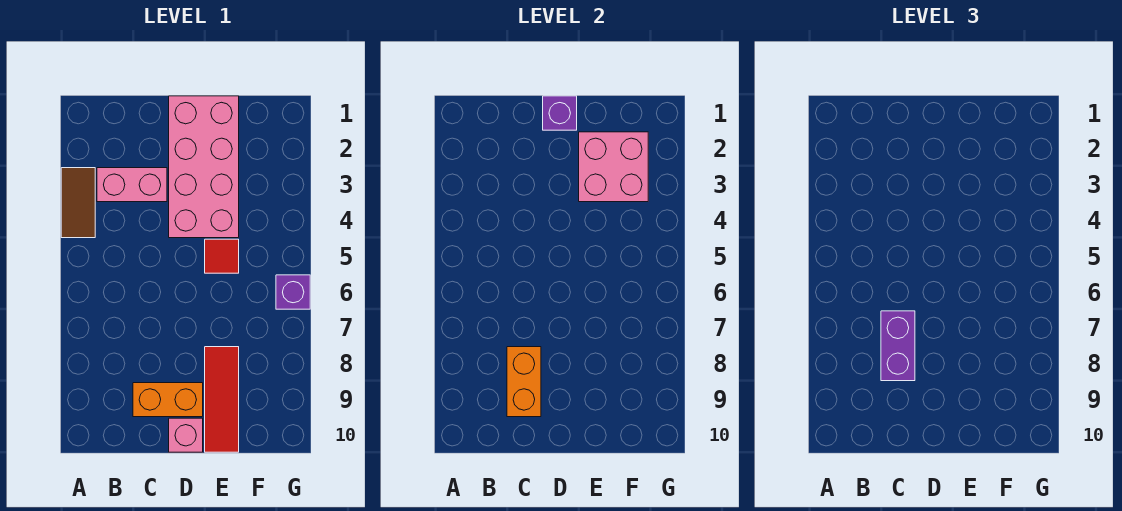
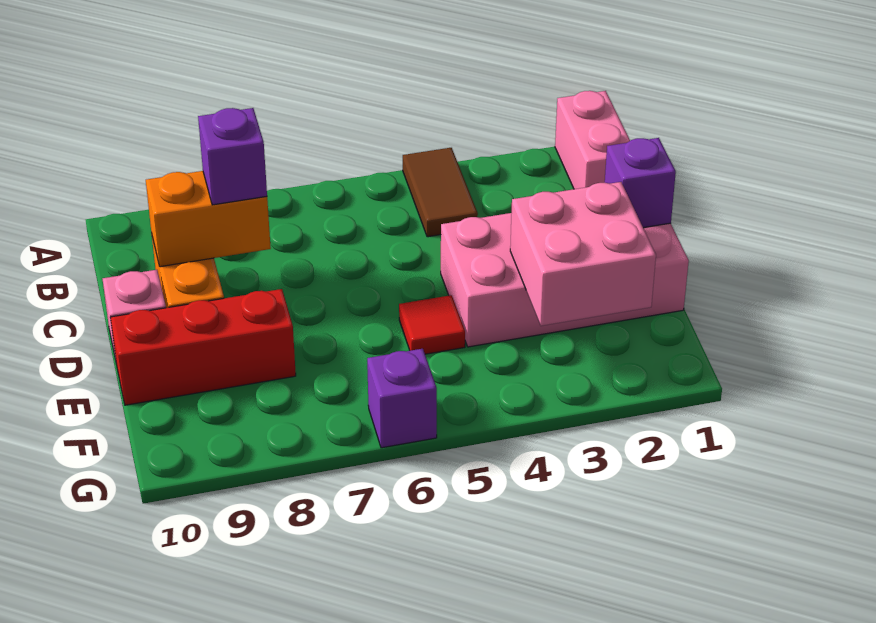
brown tile A3:A4 level 1 -> brown tile A4:B4 level 1
pink brick B3:C3 level 1 -> pink brick A1:B1 level 1
purple brick C7:C8 level 3 -> purple brick C8 level 3
red tile E8:E10 level 1 -> red brick E8:E10 level 1

